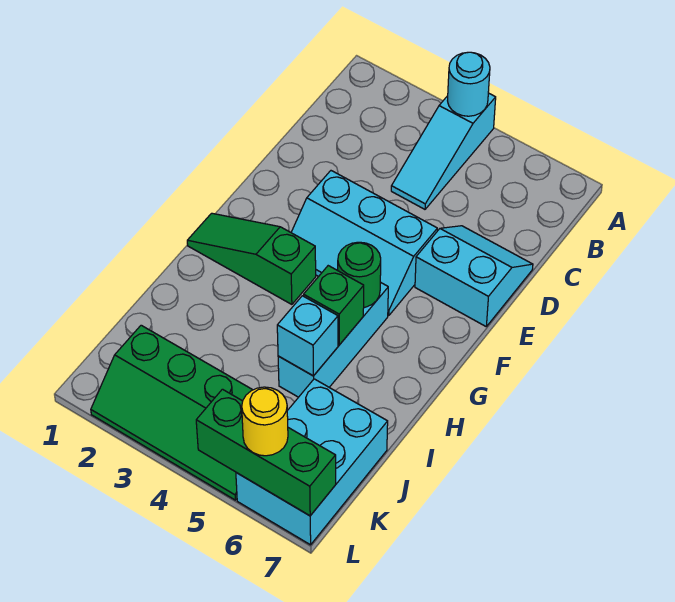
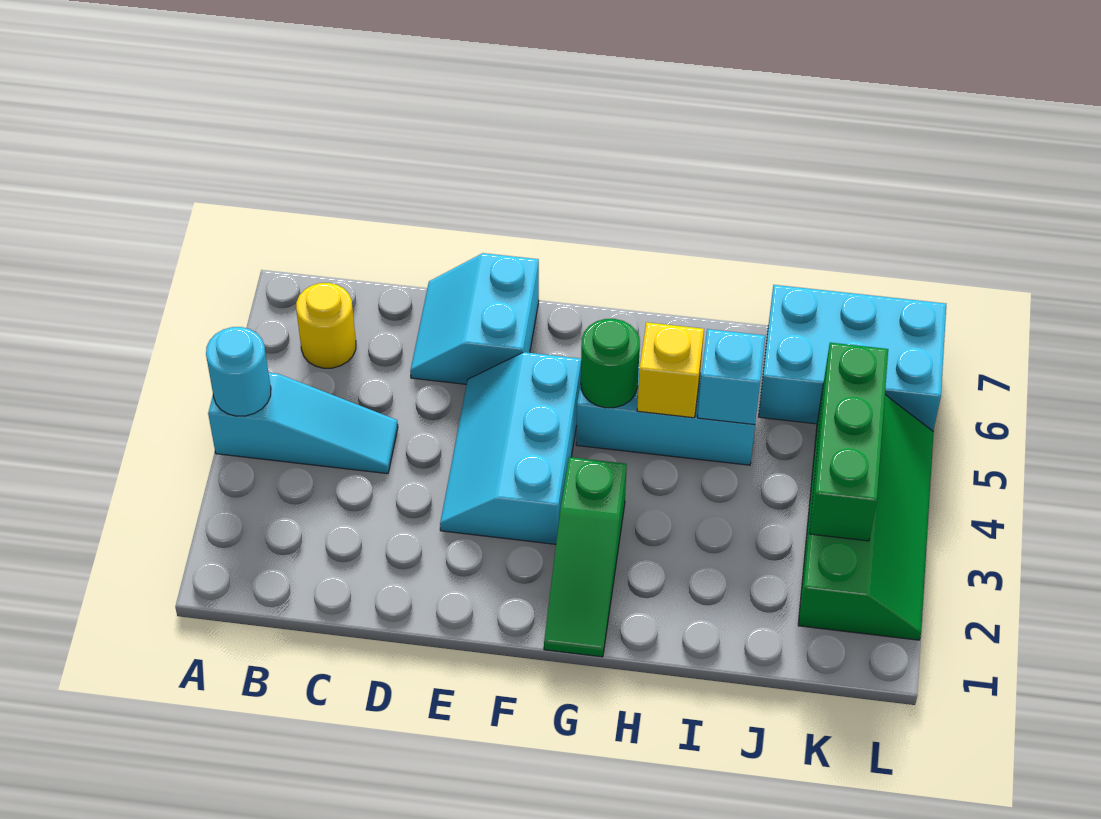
cyan slope E3:F5 level 1 top E -> cyan slope E3:F5 level 1 top F
green brick H5 level 2 -> yellow brick H5 level 2
green brick L5:L7 level 2 -> green brick K3:K5 level 2
yellow round brick L6 level 3 -> yellow round brick B6 level 1

